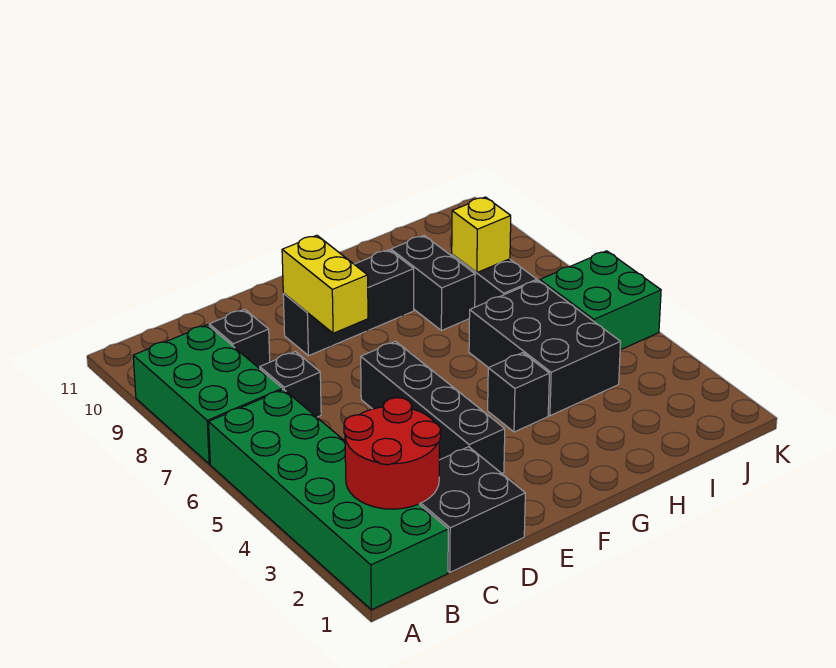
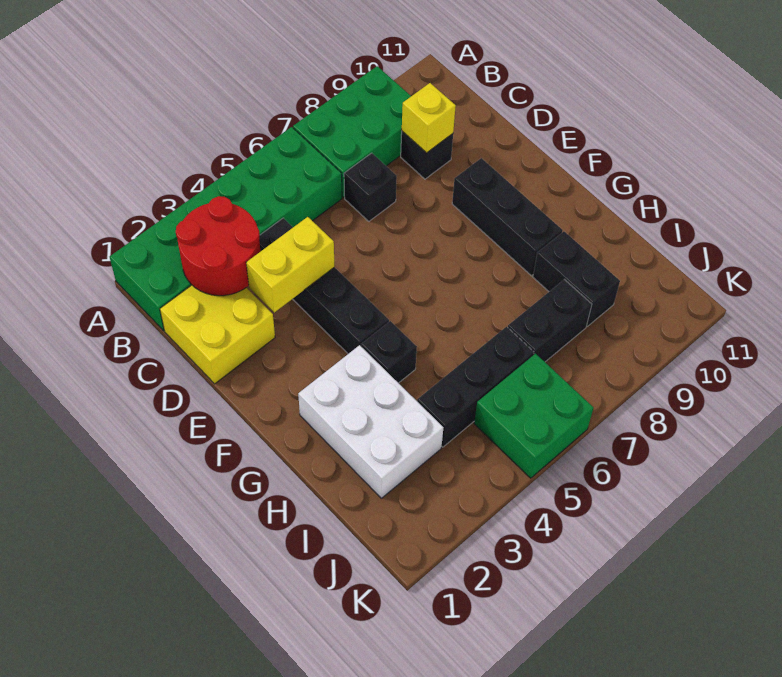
black brick C1:D2 level 1 -> yellow brick C1:D2 level 1
black brick E3:E6 level 1 -> black brick C4:F4 level 1
yellow brick E8:E9 level 2 -> yellow brick D3:D4 level 2
none -> white brick G2:I3 level 1
black brick H4:I6 level 1 -> black brick I4:I6 level 1
black brick H8:H9 level 1 -> black brick H9:I9 level 1
yellow brick I8 level 2 -> yellow brick C9 level 2

